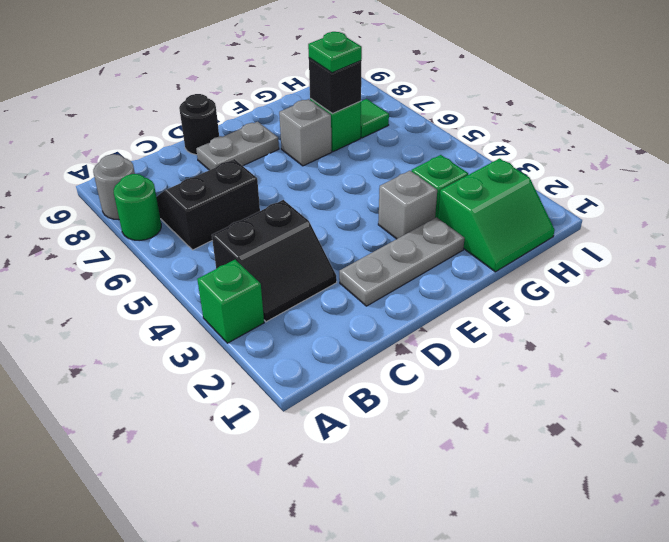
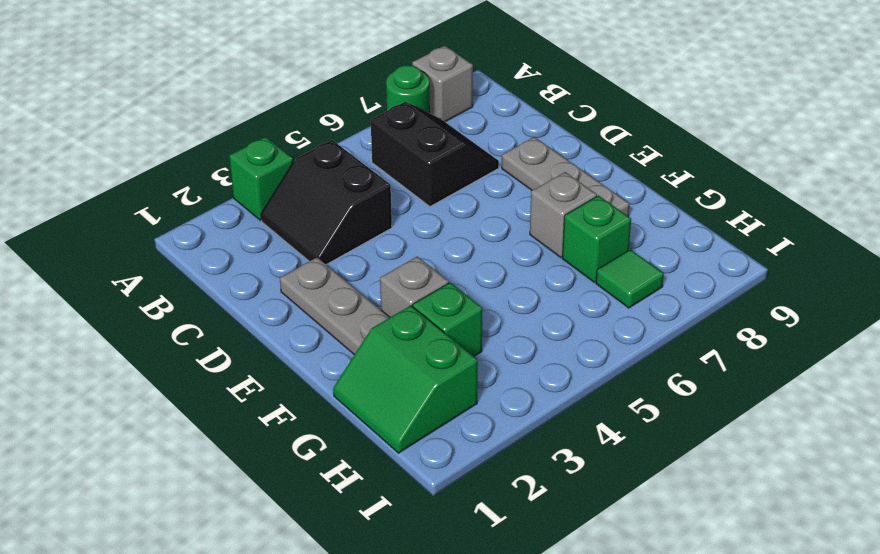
grey round brick A8 level 1 -> grey brick A8 level 1
grey plate D8:E8 level 1 -> grey plate D8:F8 level 1
black round brick D9 level 1 -> none
black brick G7 level 2 -> none
green plate G7 level 3 -> none

